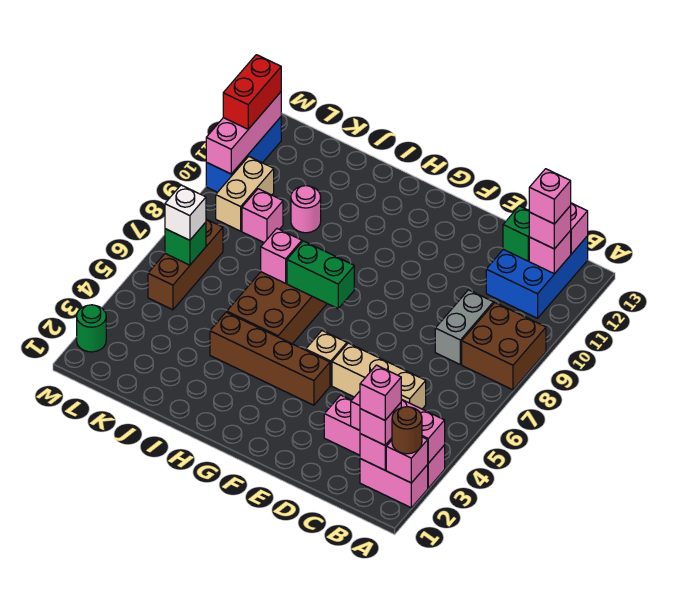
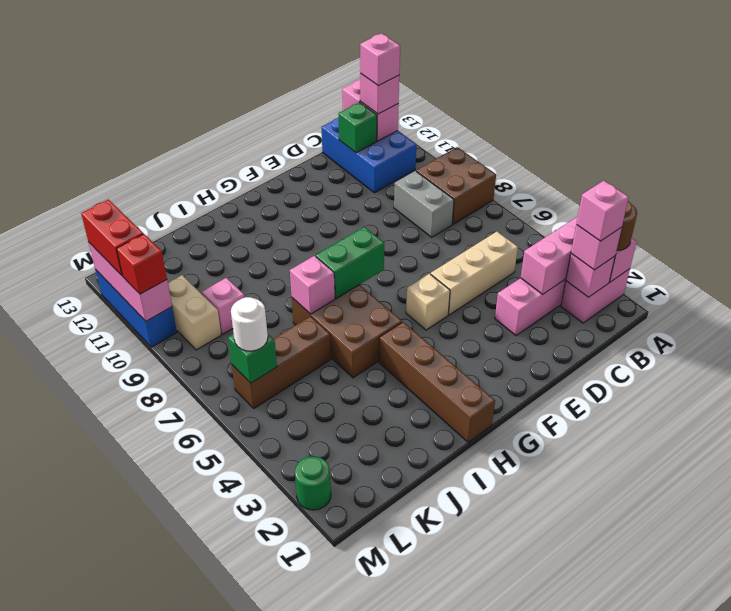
brown brick F4:I4 level 1 -> brown brick H1:H4 level 1
pink round brick J10 level 1 -> none
brown brick L5:L7 level 1 -> brown brick J6:L6 level 1
white brick L6 level 3 -> white round brick L6 level 3
none -> red brick M10 level 3

